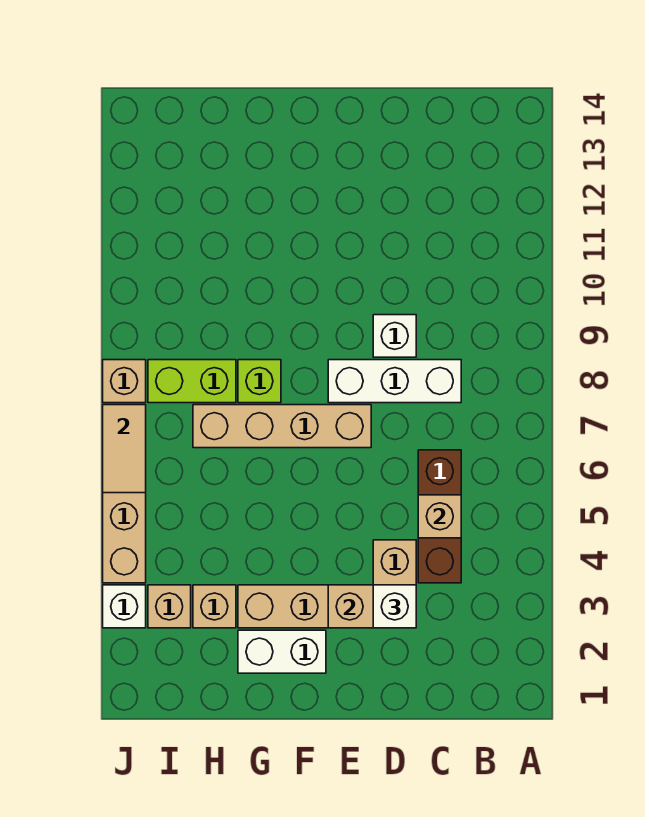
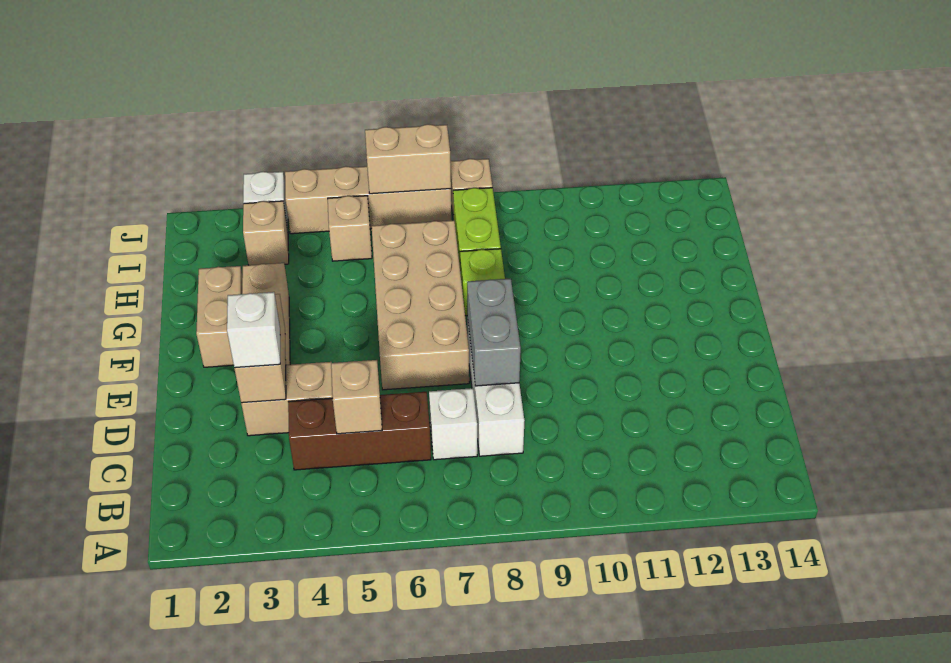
none -> grey brick D8:E8 level 2
white brick D9 level 1 -> white brick C7 level 1
tan brick E7:H7 level 1 -> tan brick E6:H7 level 1
white brick F2:G2 level 1 -> tan brick F2:G2 level 1
tan brick H3 level 1 -> tan brick I5 level 1
tan tile J6:J7 level 2 -> tan brick J6:J7 level 2

